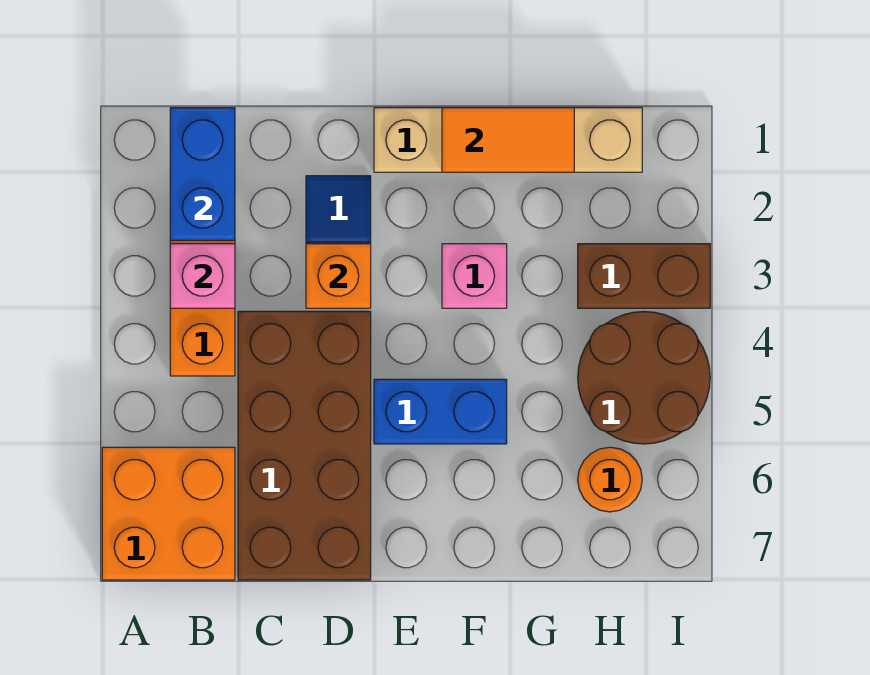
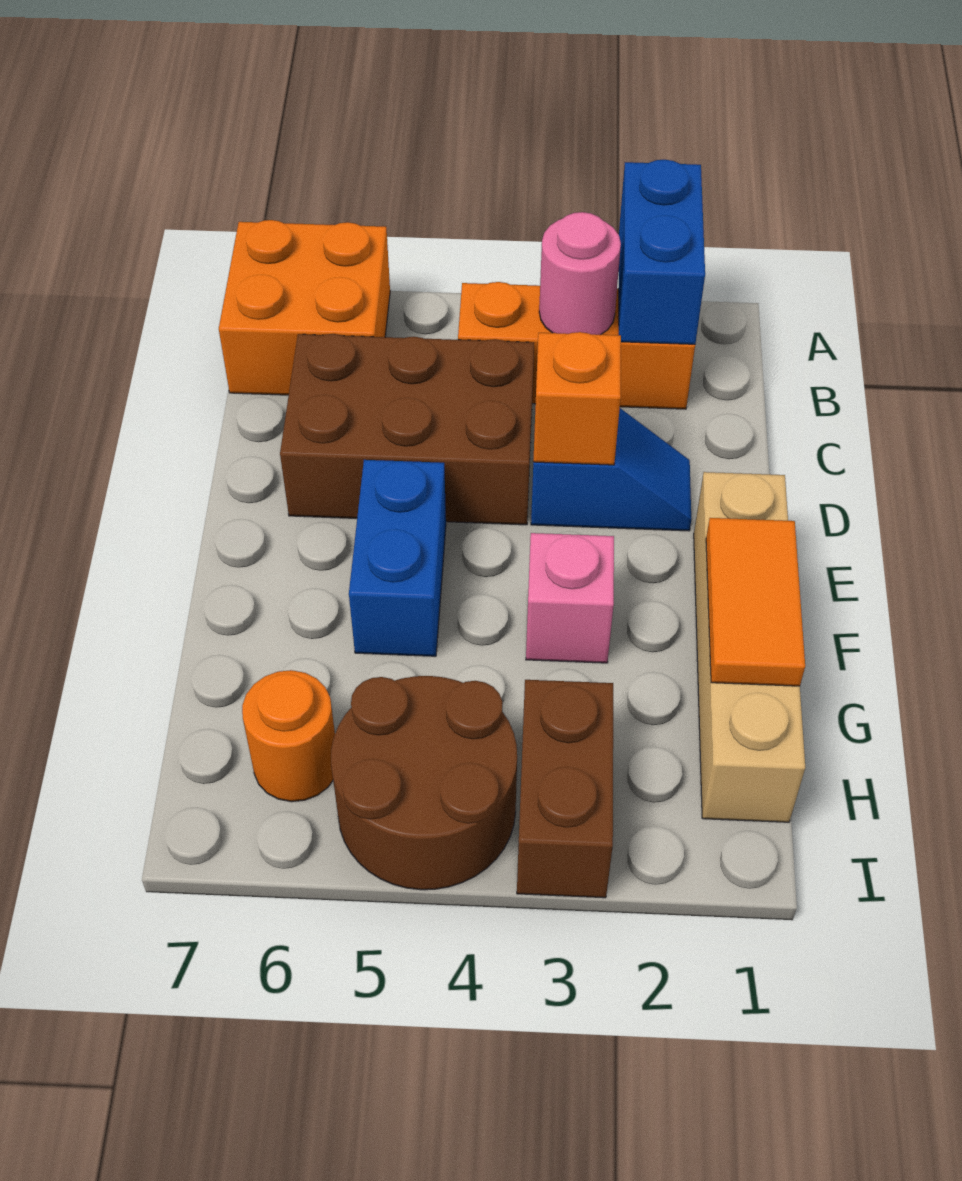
blue brick B1:B2 level 2 -> blue brick A2:B2 level 2
pink brick B3 level 2 -> pink round brick B3 level 2
brown brick C4:D7 level 1 -> brown brick C4:D6 level 1

